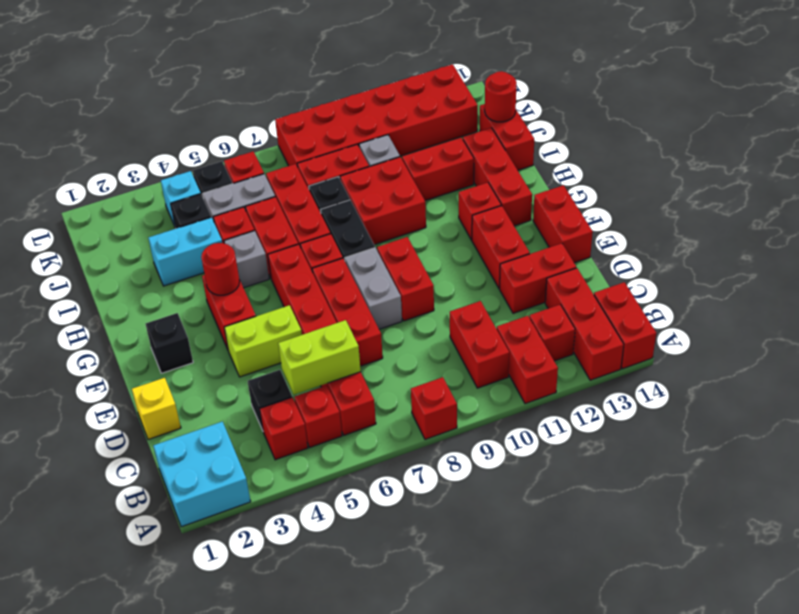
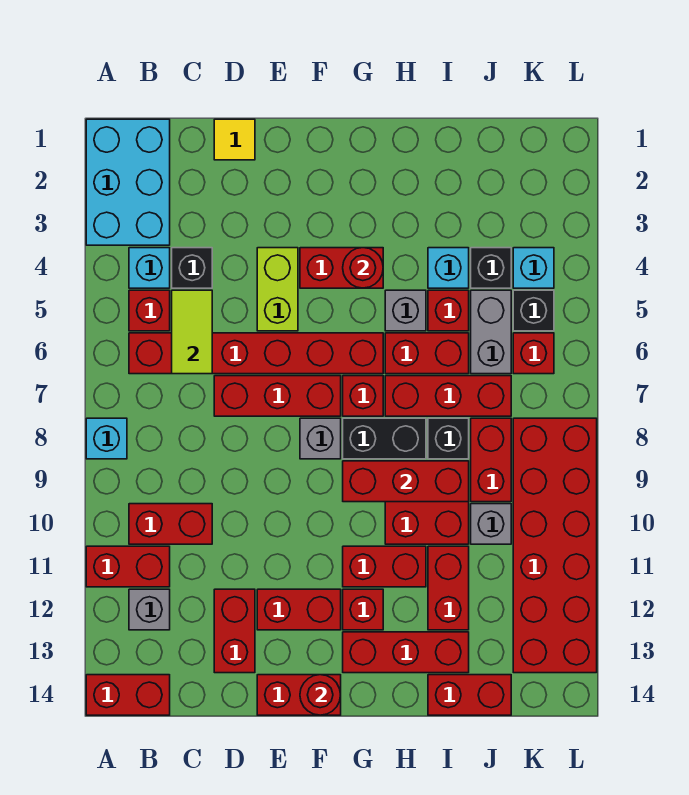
cyan brick A1:B2 level 1 -> cyan brick A1:B3 level 1
red brick A8 level 1 -> cyan brick A8 level 1
red brick A13:C13 level 1 -> red brick G9:I9 level 2
red brick B4 level 1 -> cyan brick B4 level 1
red brick B12 level 1 -> grey brick B12 level 1
lime brick C5:C6 level 2 -> lime tile C5:C6 level 2
yellow brick D1 level 1 -> yellow tile D1 level 1
grey brick E8:F8 level 1 -> grey brick F8 level 1
red brick E9:F9 level 1 -> red brick G11:H11 level 1
black brick F2 level 1 -> none
cyan brick I3:I4 level 1 -> cyan brick I4 level 1
red round brick J14 level 2 -> red round brick F14 level 2

